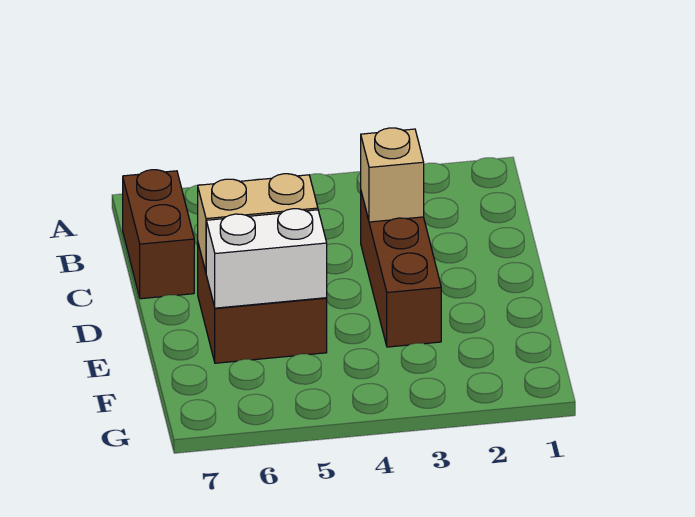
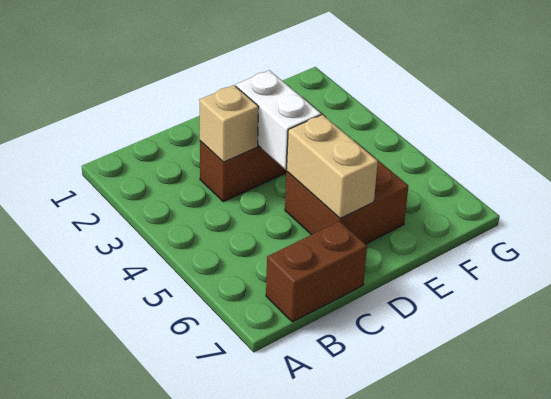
white brick E5:E6 level 2 -> white brick D3:D4 level 2

